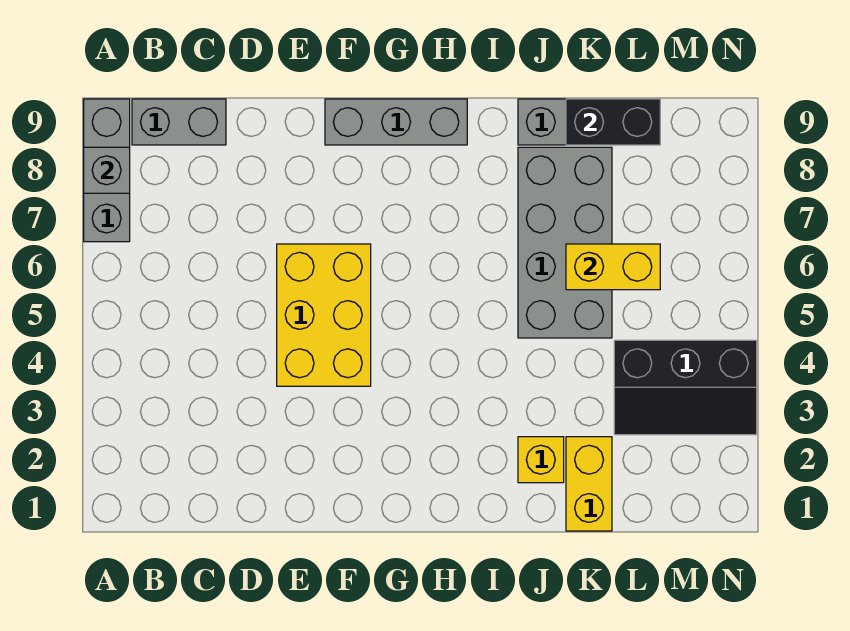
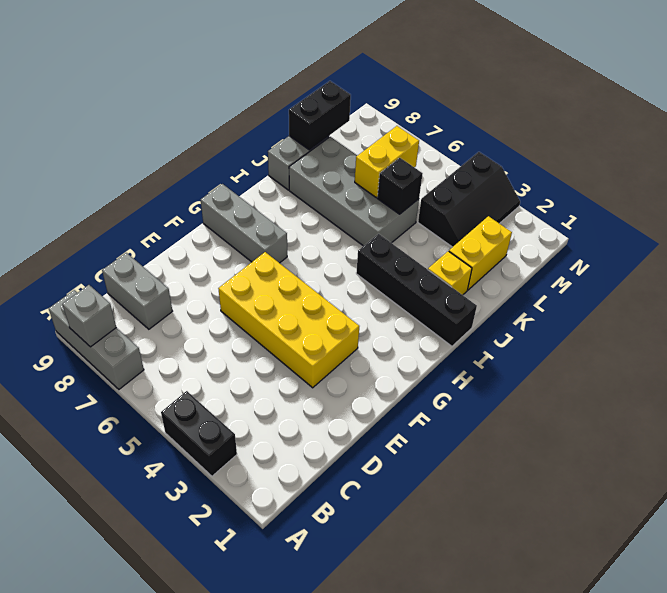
none -> black brick A3:A4 level 1
grey brick B9:C9 level 1 -> grey brick C8:C9 level 1
yellow brick E4:F6 level 1 -> yellow brick E3:F6 level 1
grey brick F9:H9 level 1 -> grey brick G7:G9 level 1
none -> black brick I1:I4 level 1
yellow brick K1:K2 level 1 -> yellow brick K2:L2 level 1
none -> black brick K5 level 2

